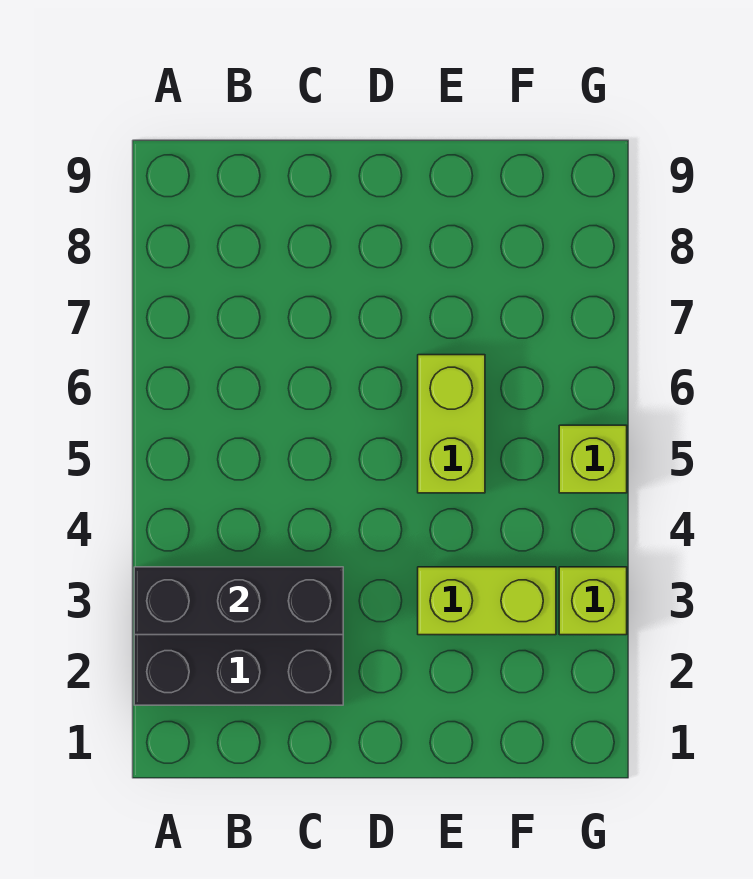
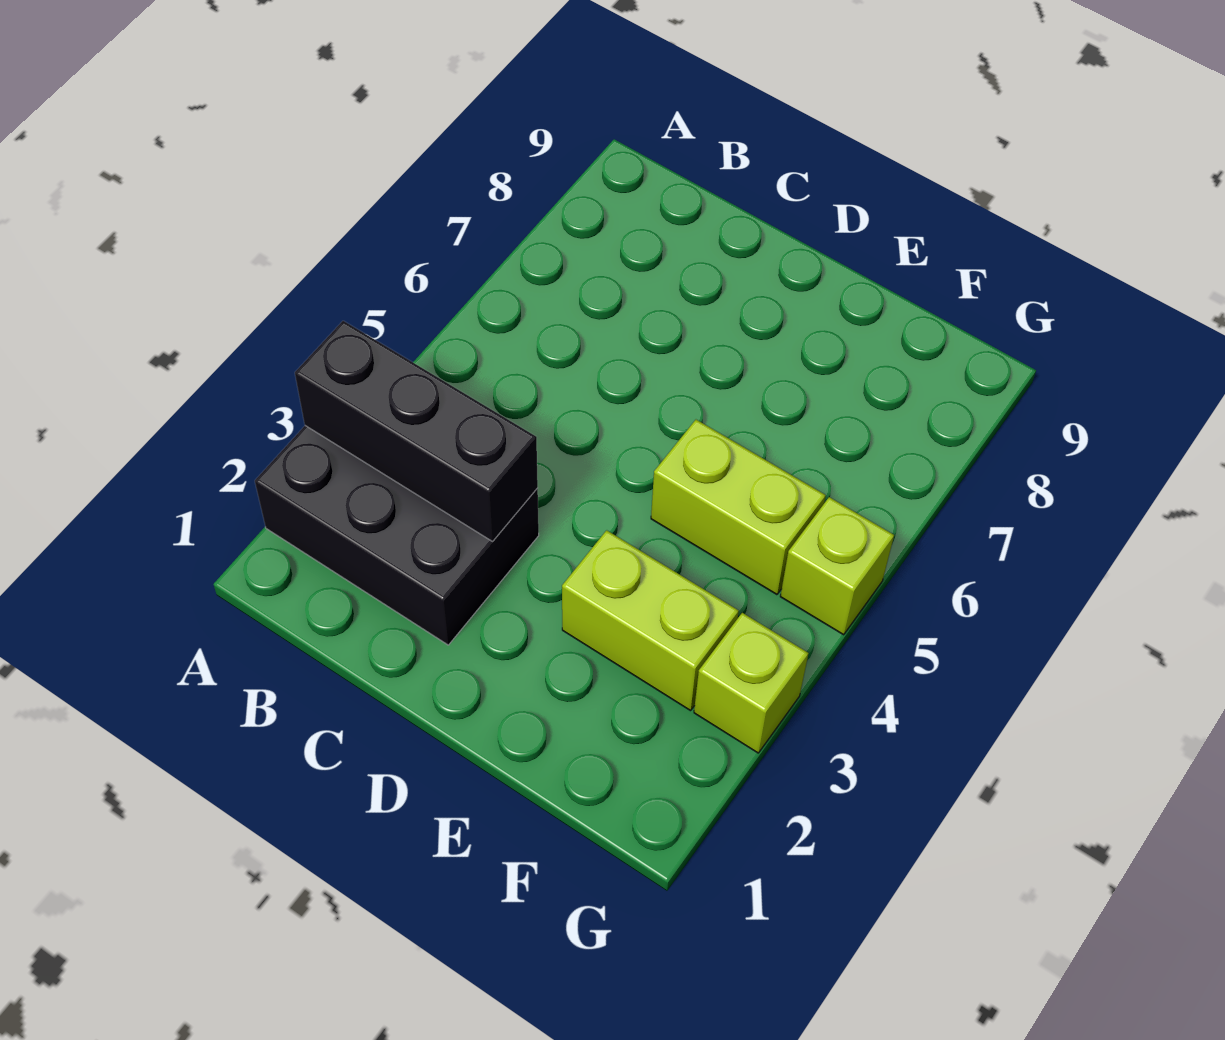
lime brick E5:E6 level 1 -> lime brick E5:F5 level 1

